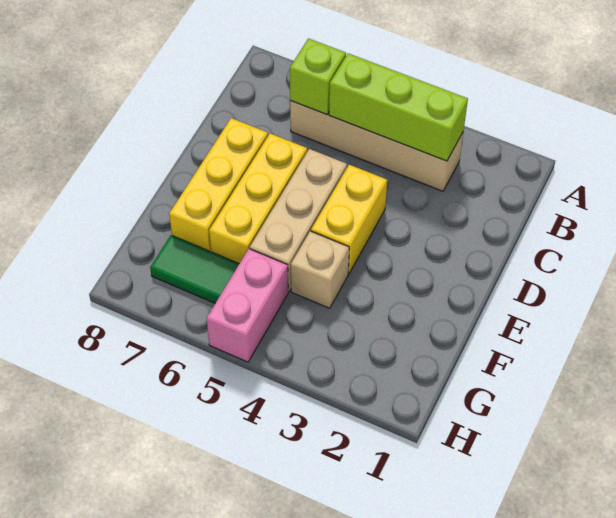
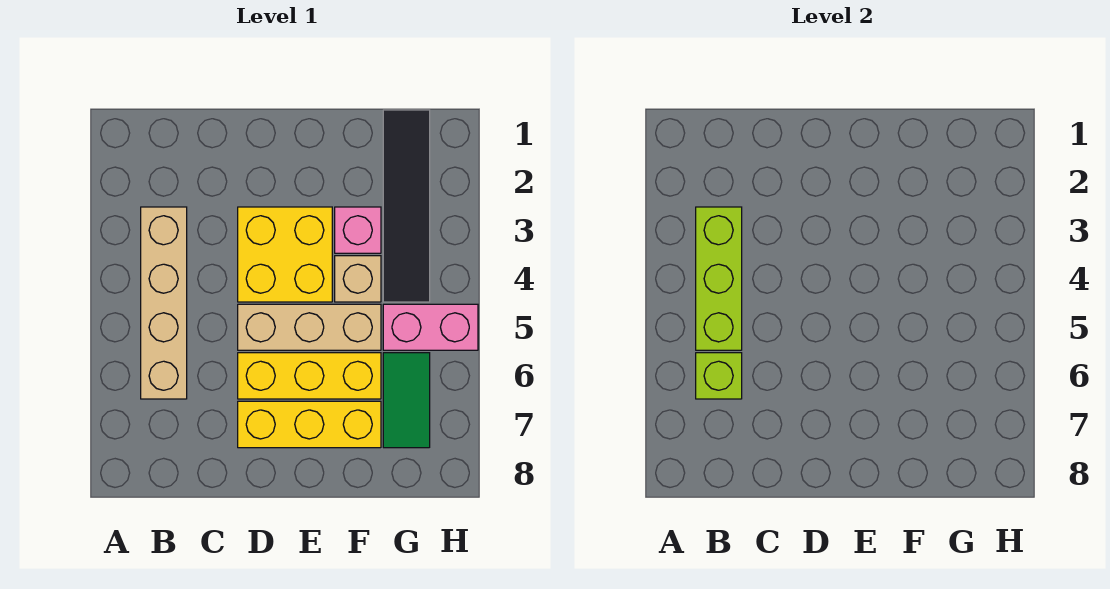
yellow brick D4:E4 level 1 -> yellow brick D3:E4 level 1
none -> pink brick F3 level 1
none -> black tile G1:G4 level 1

